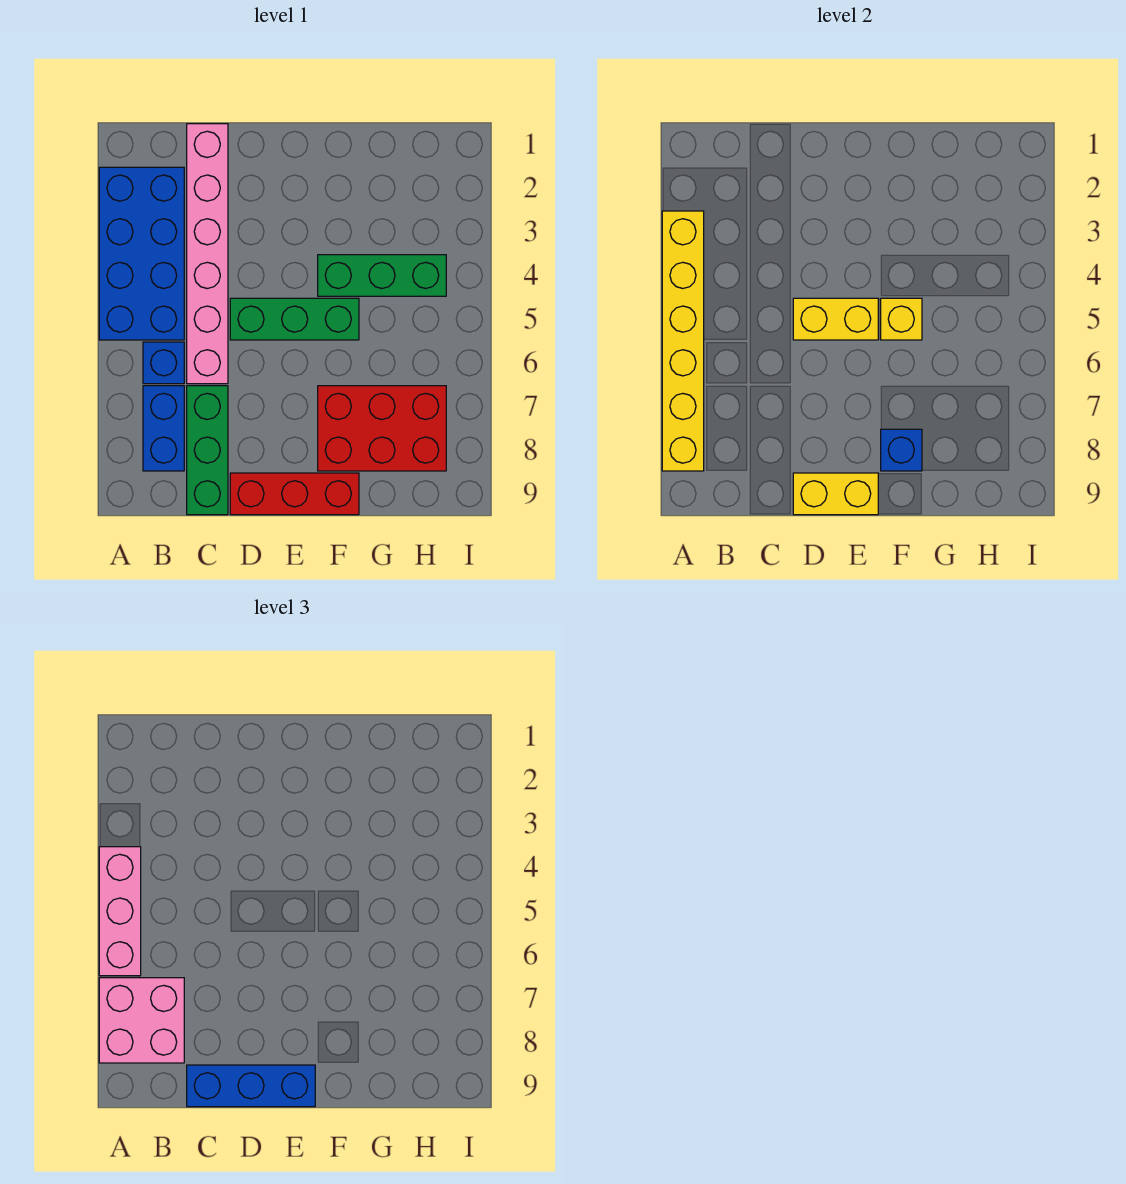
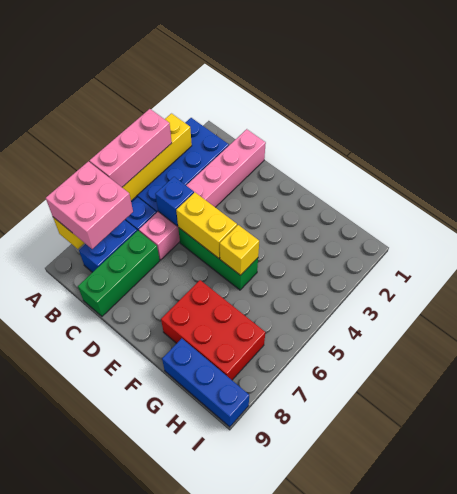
blue brick C9:E9 level 3 -> blue brick G9:I9 level 1
red brick D9:F9 level 1 -> none
yellow brick D9:E9 level 2 -> none
green brick F4:H4 level 1 -> none
blue brick F8 level 2 -> blue brick C5 level 2

